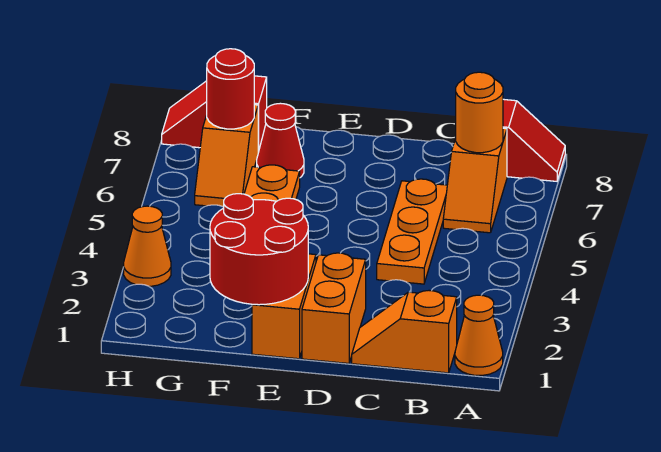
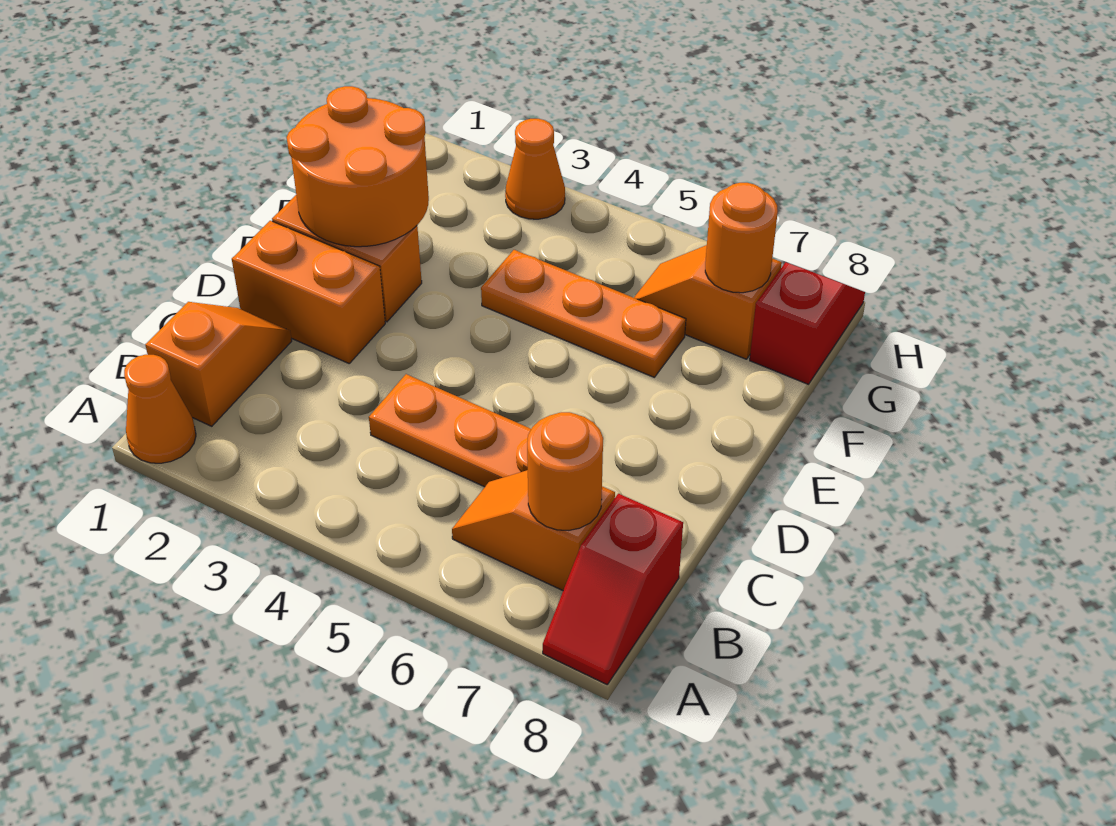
red round brick E1:F2 level 2 -> orange round brick E1:F2 level 2
red cone F7 level 1 -> none
red round brick G7 level 2 -> orange round brick G7 level 2

